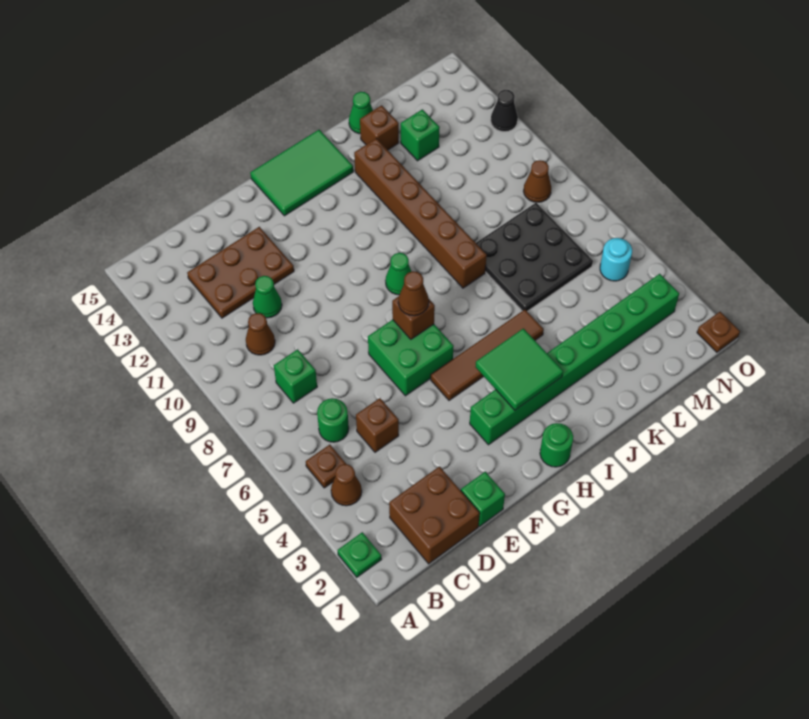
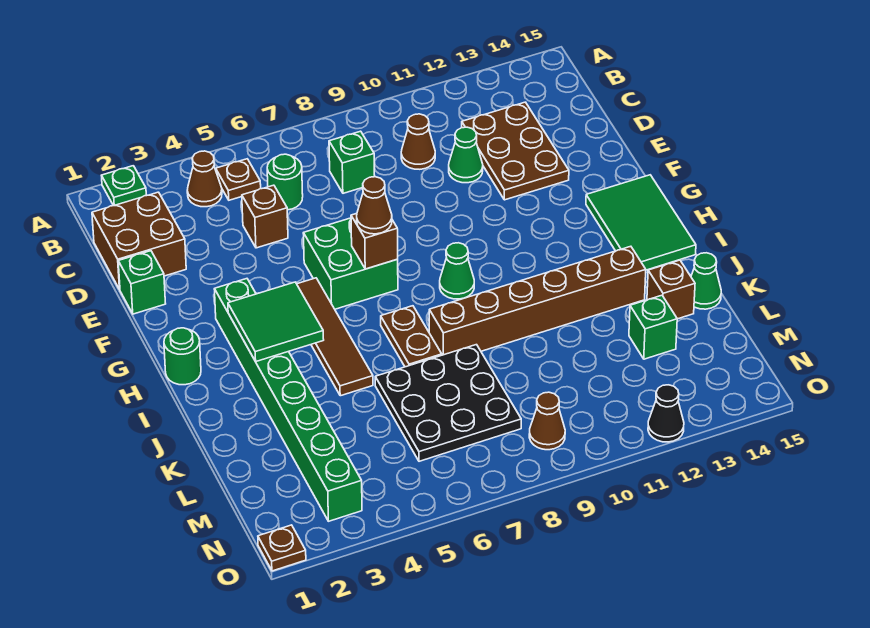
none -> brown plate I7:J7 level 1
cyan round brick N5 level 1 -> none

